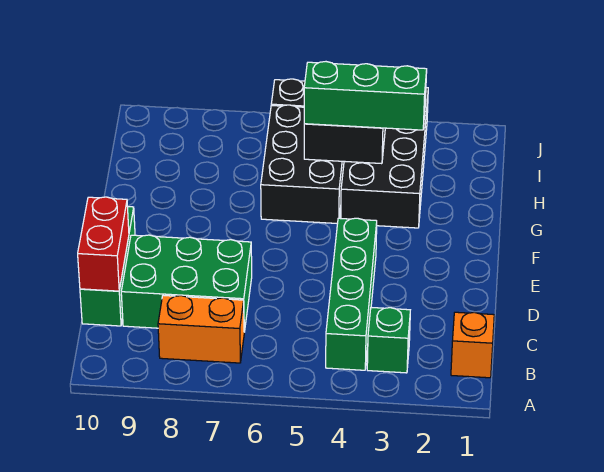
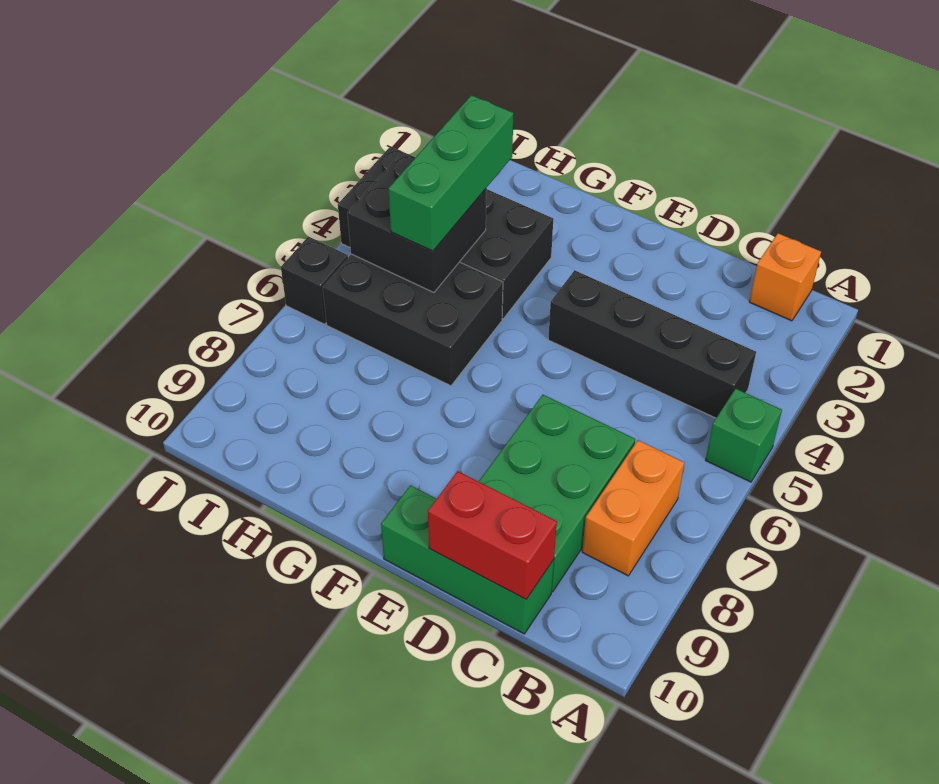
green brick B3 level 1 -> green brick A5 level 1
green brick B4:E4 level 1 -> black brick B4:E4 level 1

